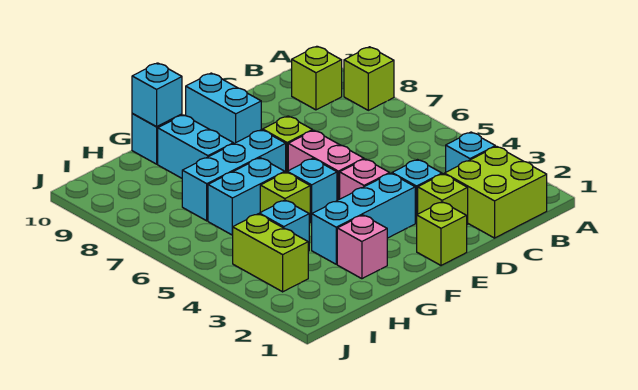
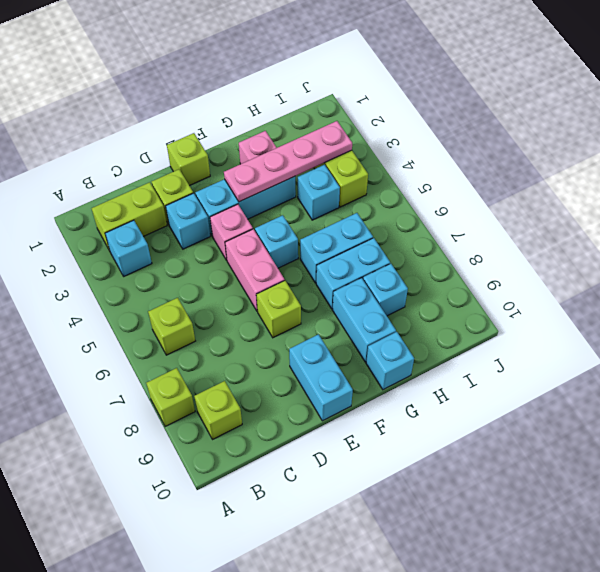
lime brick B1:C2 level 1 -> lime brick B2:C2 level 1
none -> pink plate F3:I3 level 2
cyan brick F7:H7 level 1 -> cyan brick G7:H7 level 1
lime brick G5 level 1 -> lime brick B6 level 1
cyan brick G10 level 2 -> cyan brick H8 level 1

